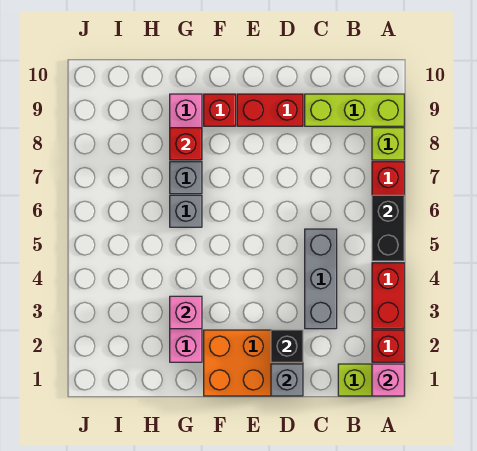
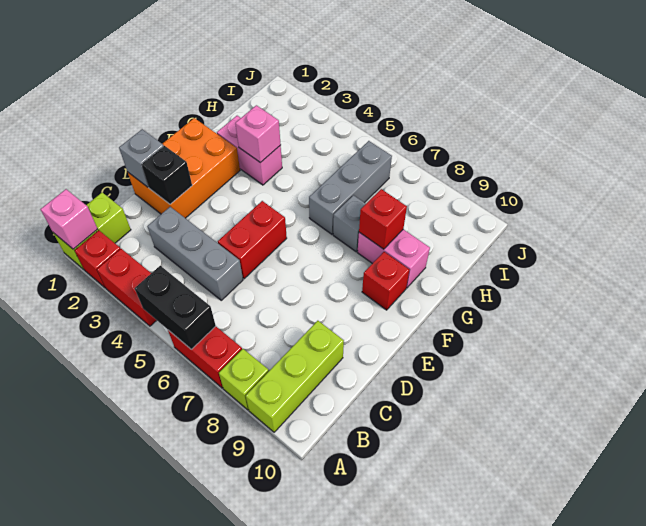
red brick D9:E9 level 1 -> red brick D5:E5 level 1
grey brick G6 level 1 -> grey brick G6:I6 level 1

